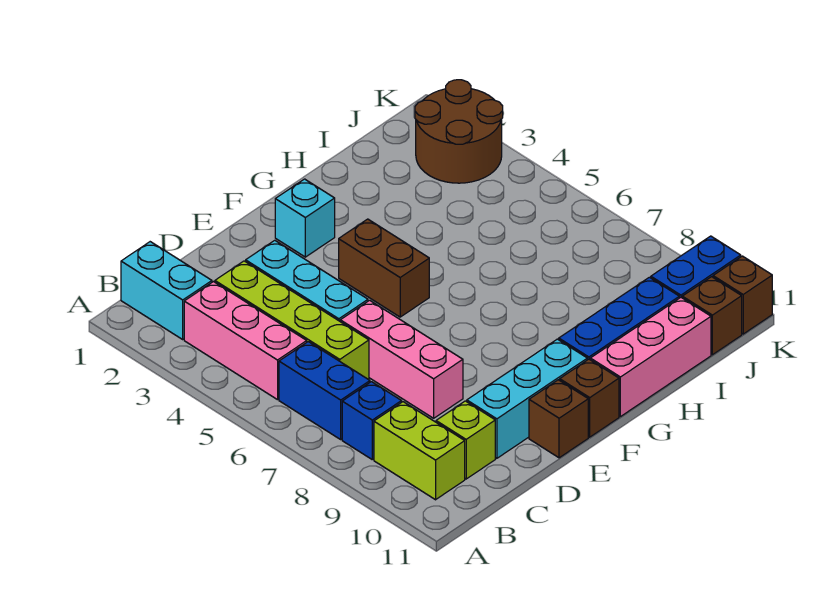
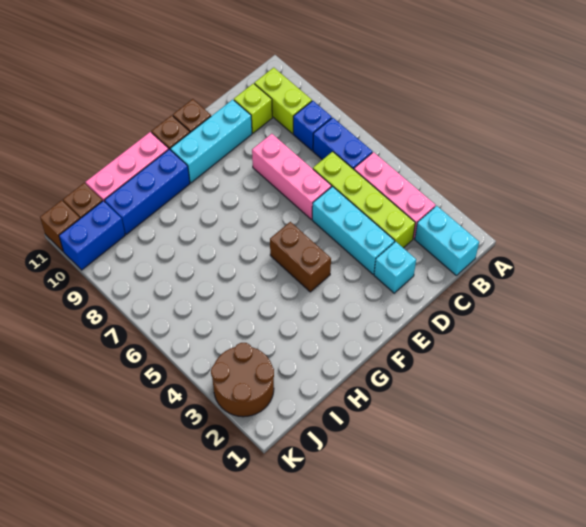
cyan brick F2 level 1 -> cyan brick D2 level 1

